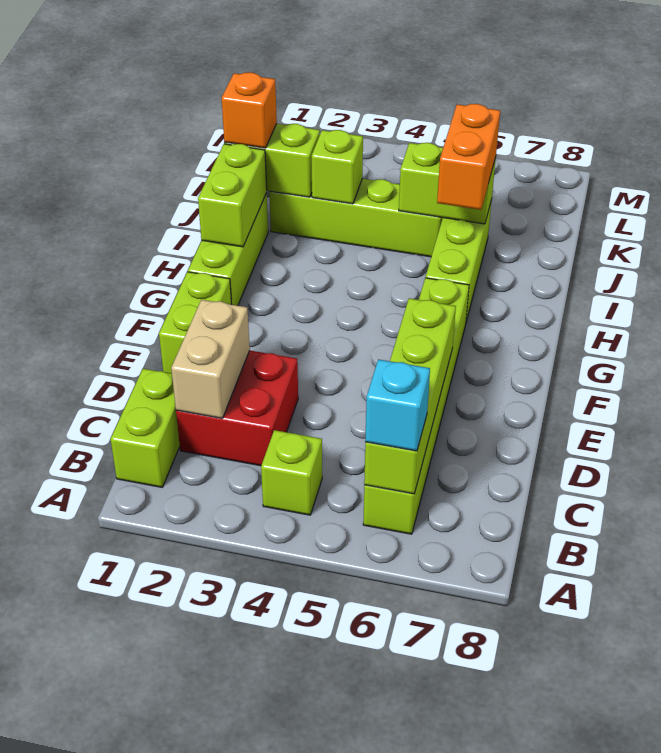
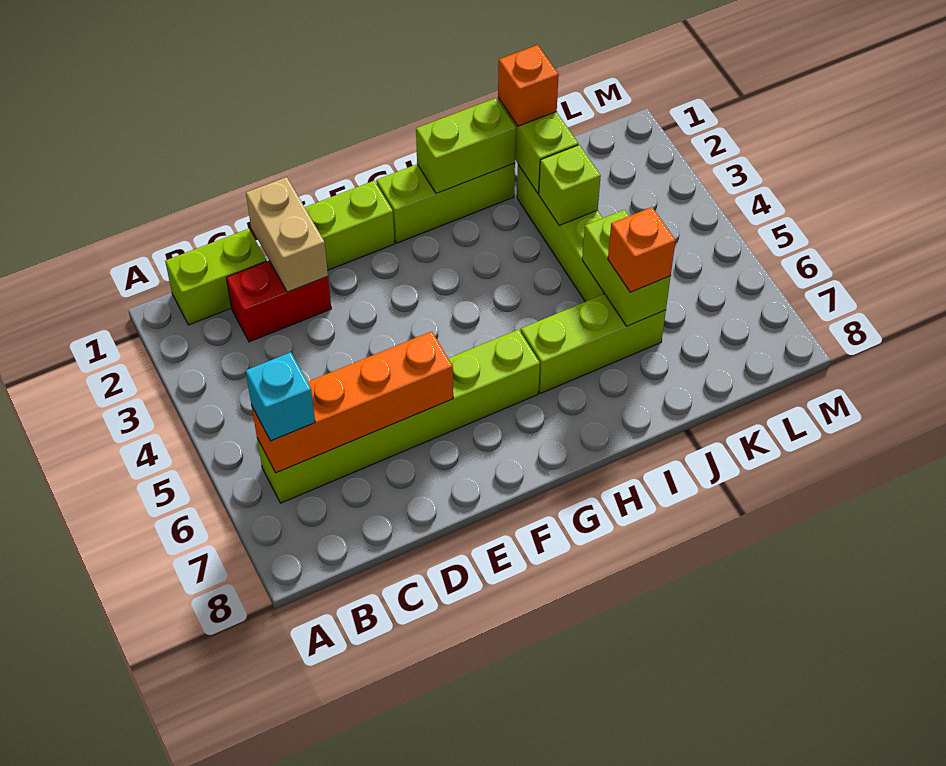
lime brick B4 level 1 -> none
lime brick B6:E6 level 2 -> orange brick B6:E6 level 2
red brick C2:D3 level 1 -> red brick C2:D2 level 1
tan brick C2:D2 level 2 -> tan brick D1:D2 level 2
orange brick I6:J6 level 3 -> orange brick J6 level 3

